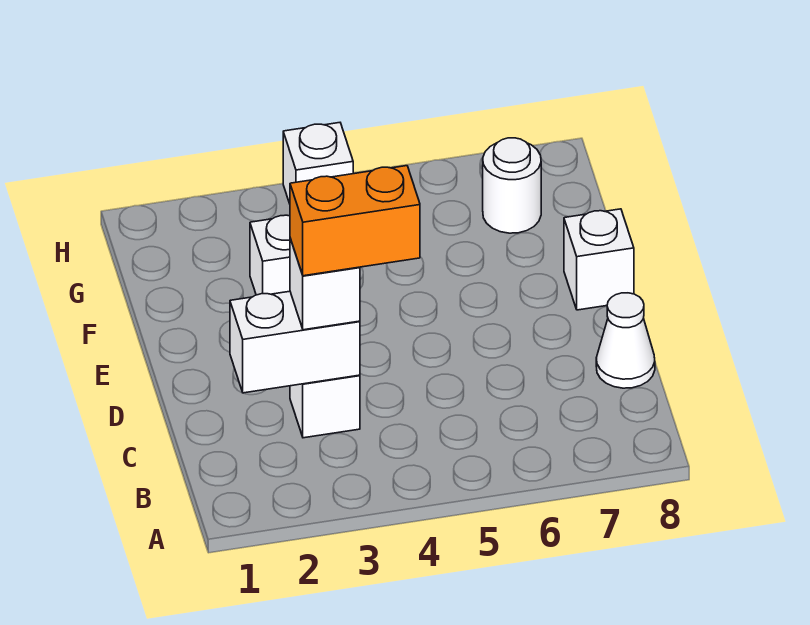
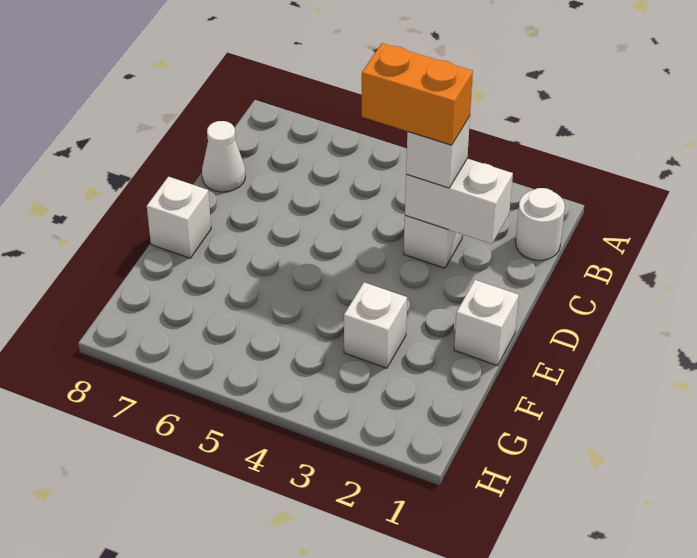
white round brick G7 level 1 -> white round brick B1 level 1
white brick H4 level 1 -> white brick E1 level 1

